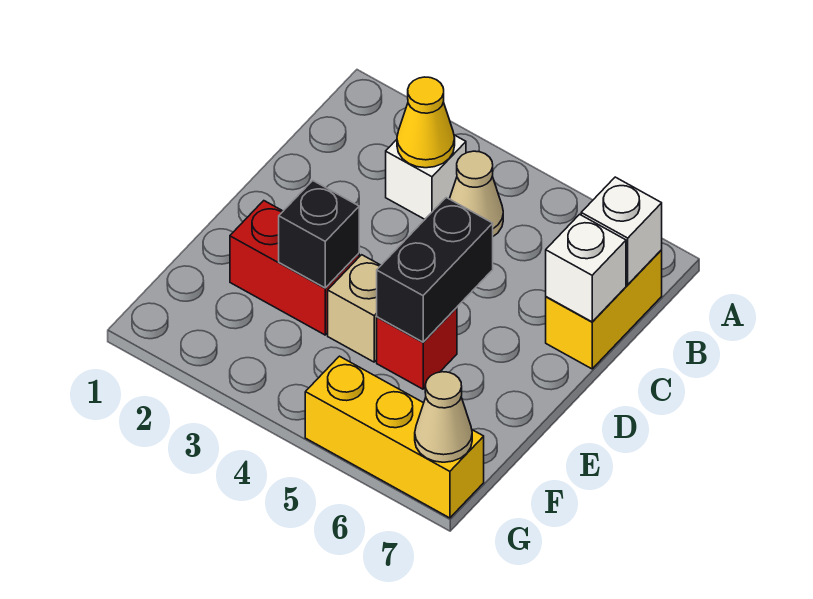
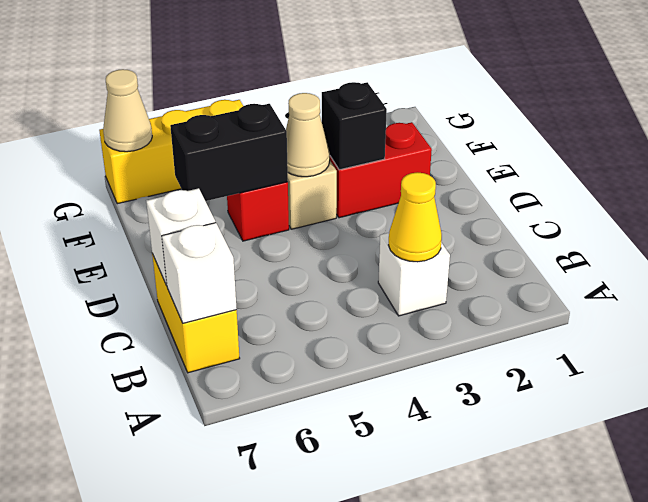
tan cone B4 level 1 -> tan cone E4 level 2
black brick D5:E5 level 2 -> black brick E5:E6 level 2

